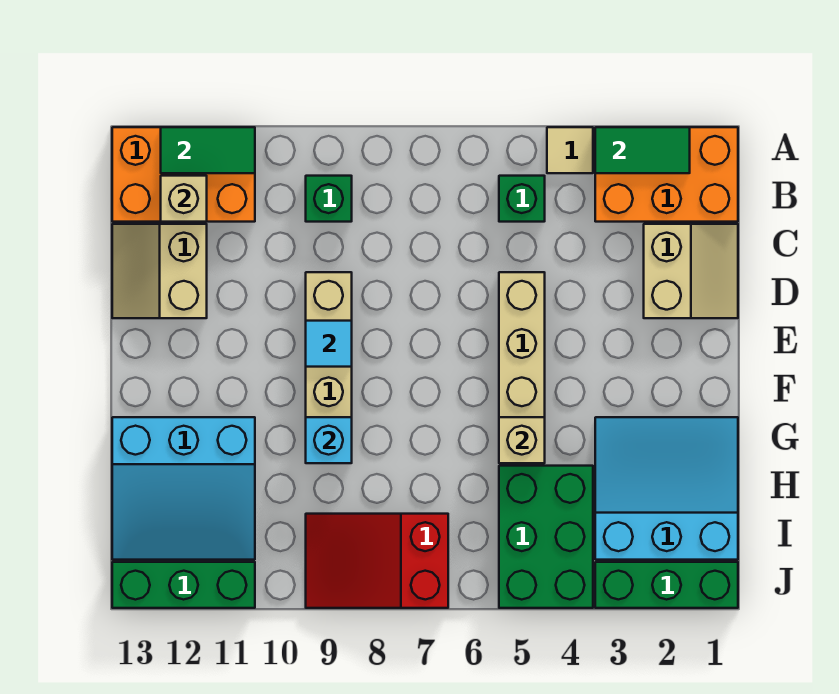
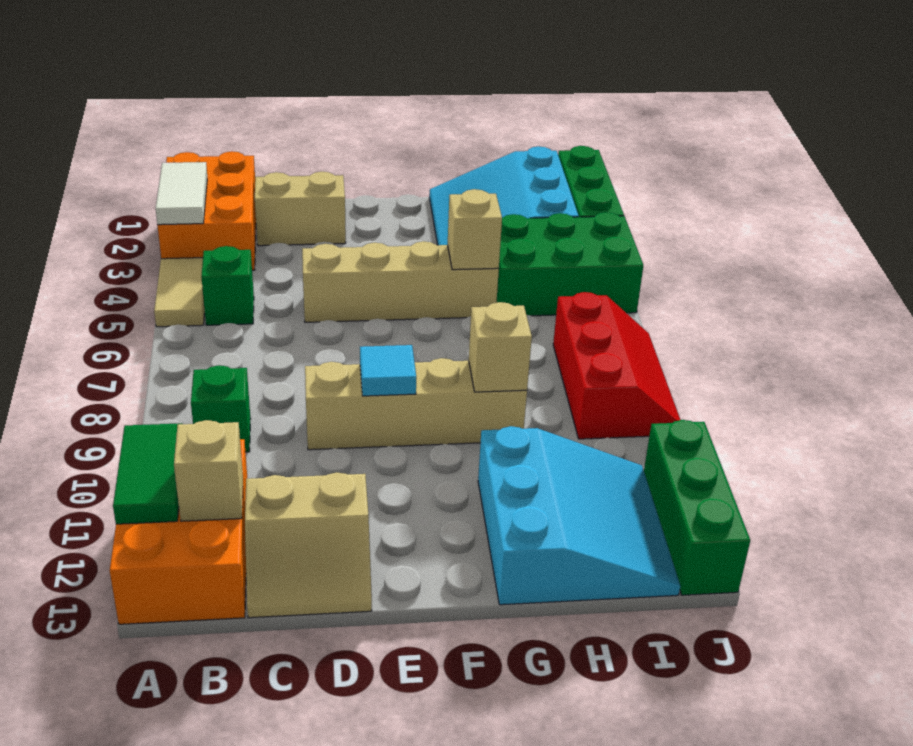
green tile A2:A3 level 2 -> white tile A2:A3 level 2
tan tile A4 level 1 -> tan tile A4:A5 level 1
cyan brick G9 level 2 -> tan brick G9 level 2
red slope I7:J9 level 1 top 7 -> red slope I7:J9 level 1 top I

